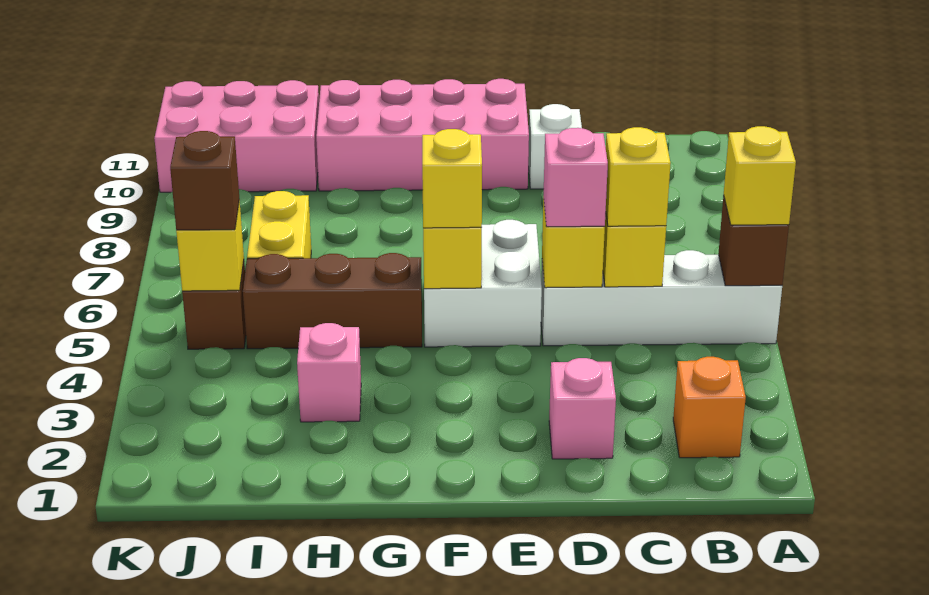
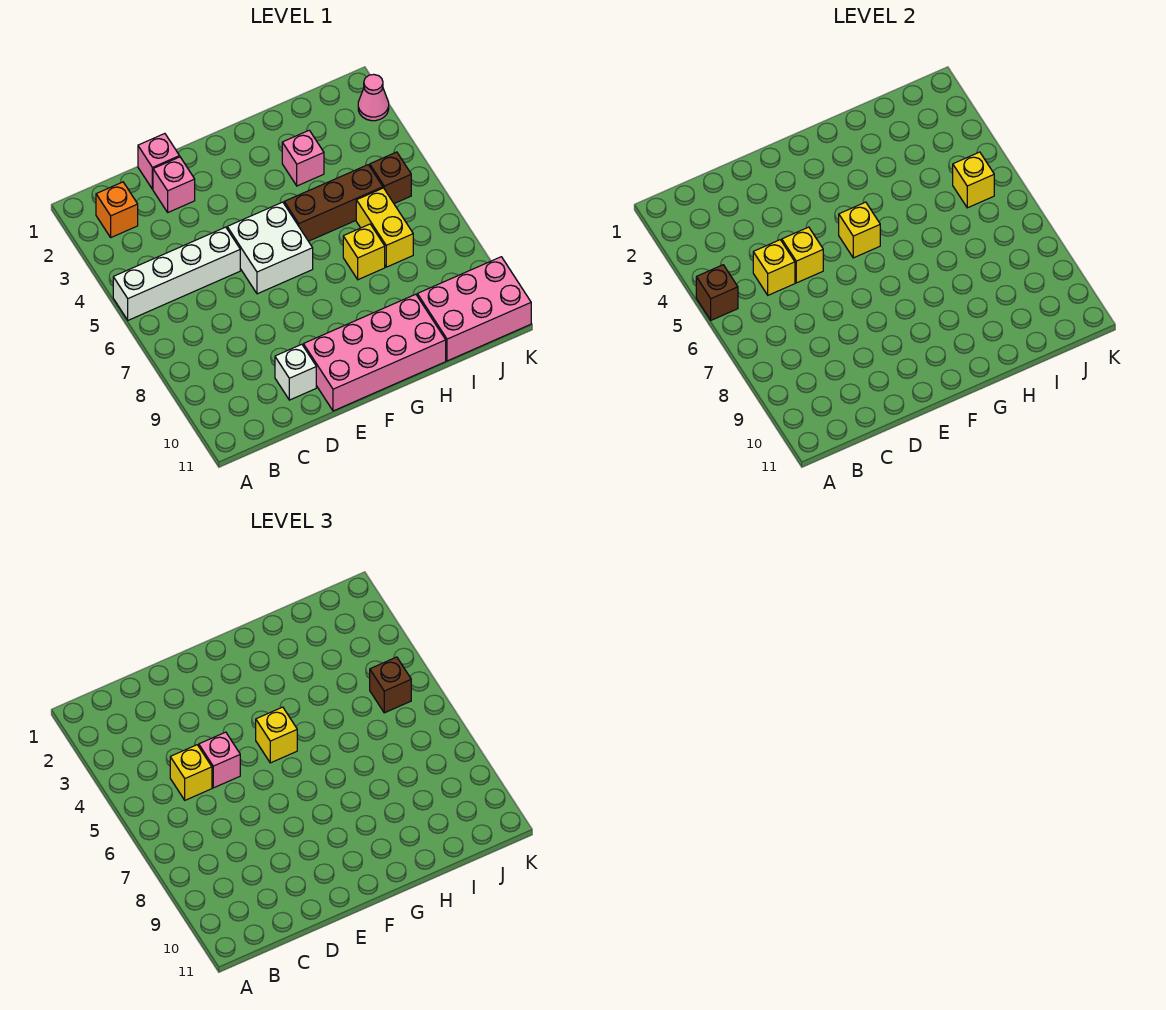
yellow brick A5 level 3 -> yellow brick H7 level 1
none -> pink brick D1 level 1
none -> pink cone K2 level 1

